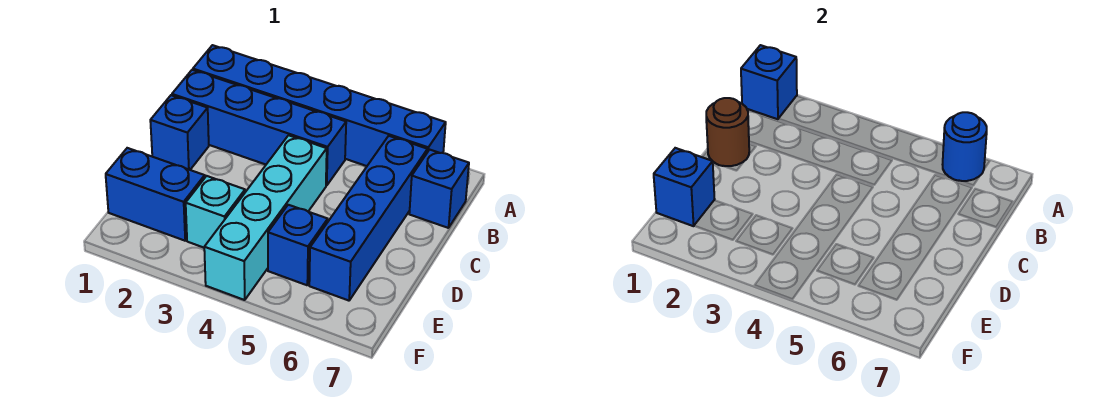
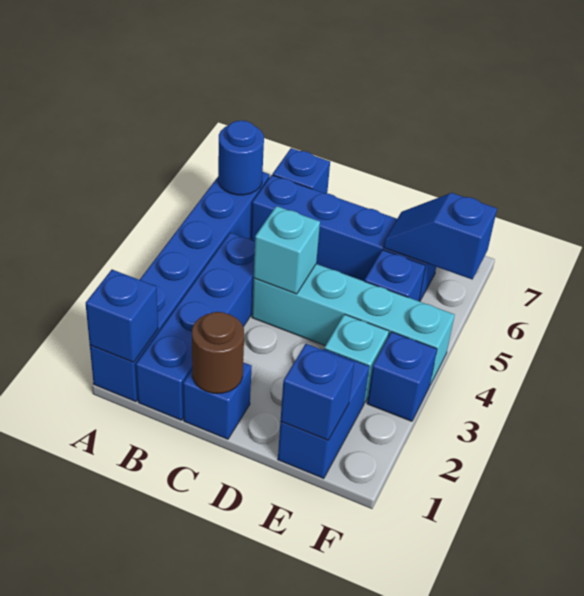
none -> cyan brick C4 level 2
none -> blue slope E6:F6 level 2 top F
none -> blue brick F3 level 1

